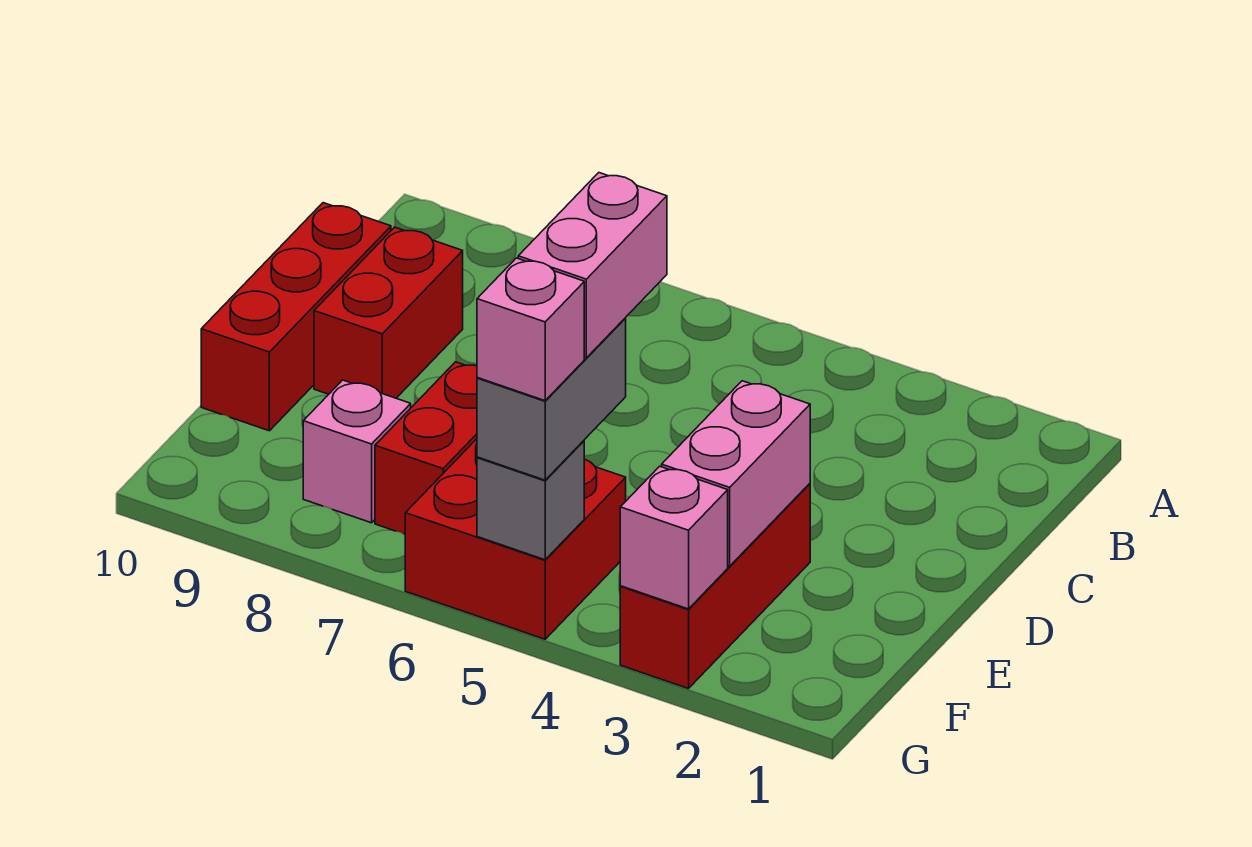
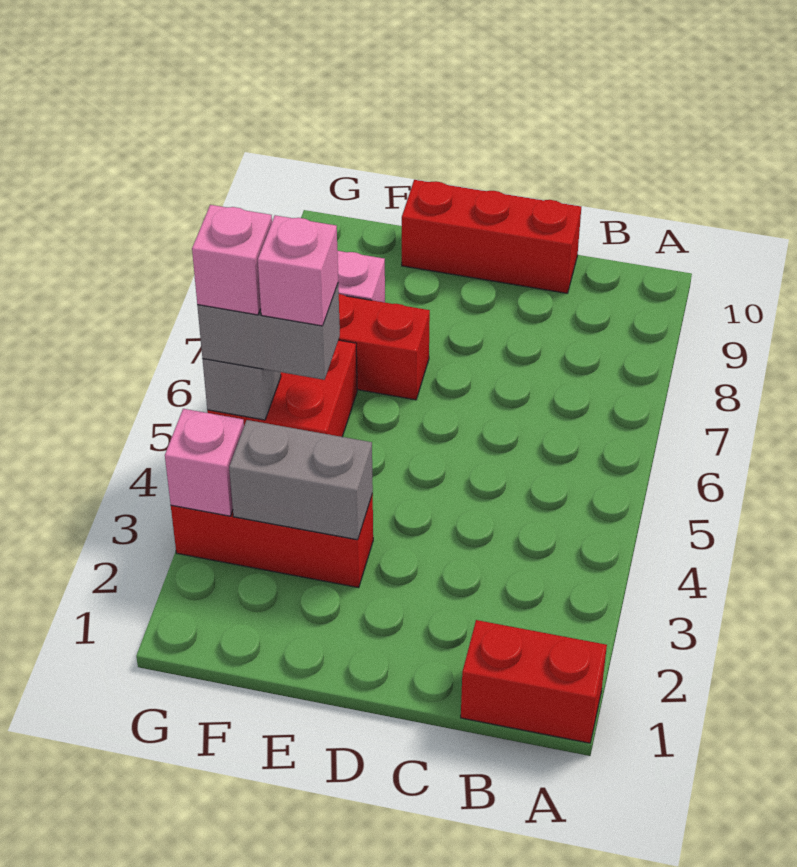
red brick C9:D9 level 1 -> red brick A1:B1 level 1
pink brick E3:F3 level 2 -> grey brick E3:F3 level 2
pink brick E5:F5 level 4 -> pink brick F5 level 4

